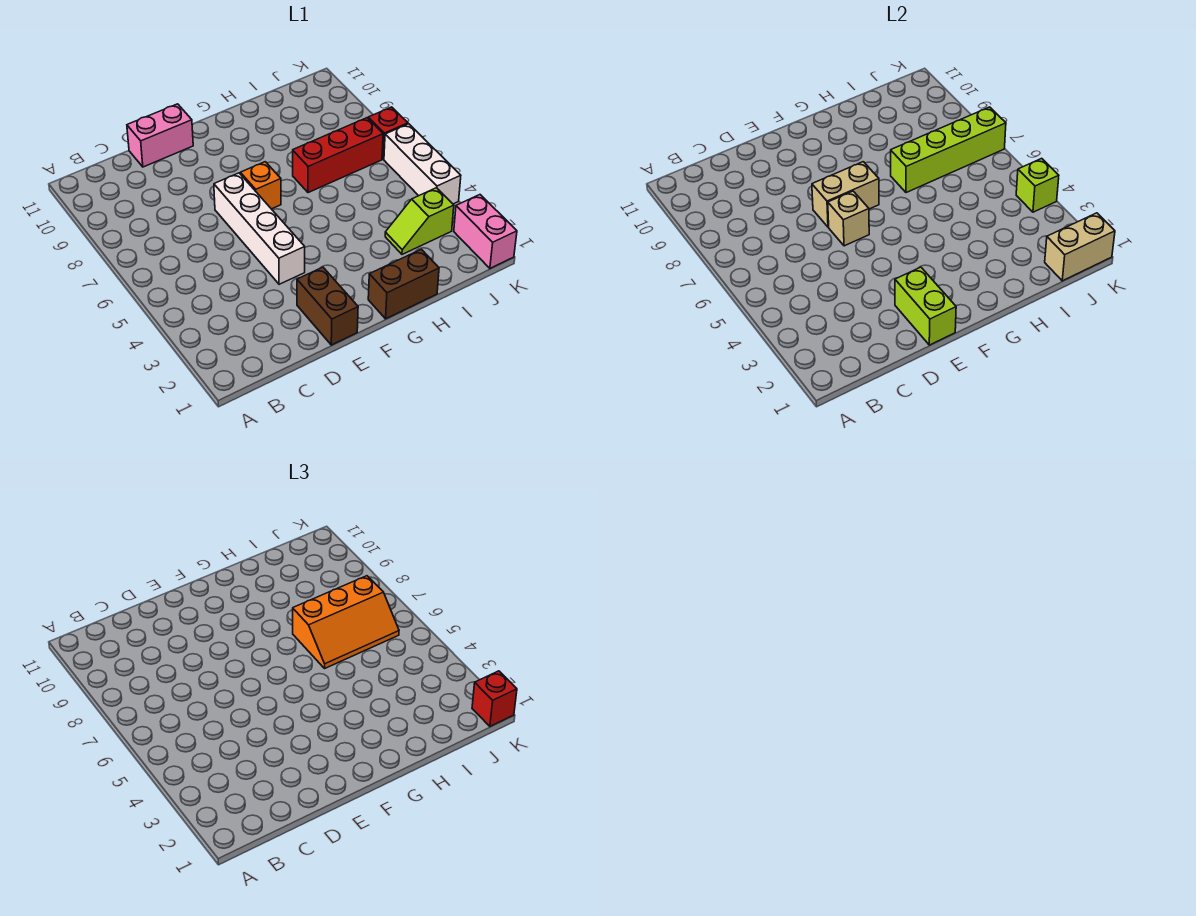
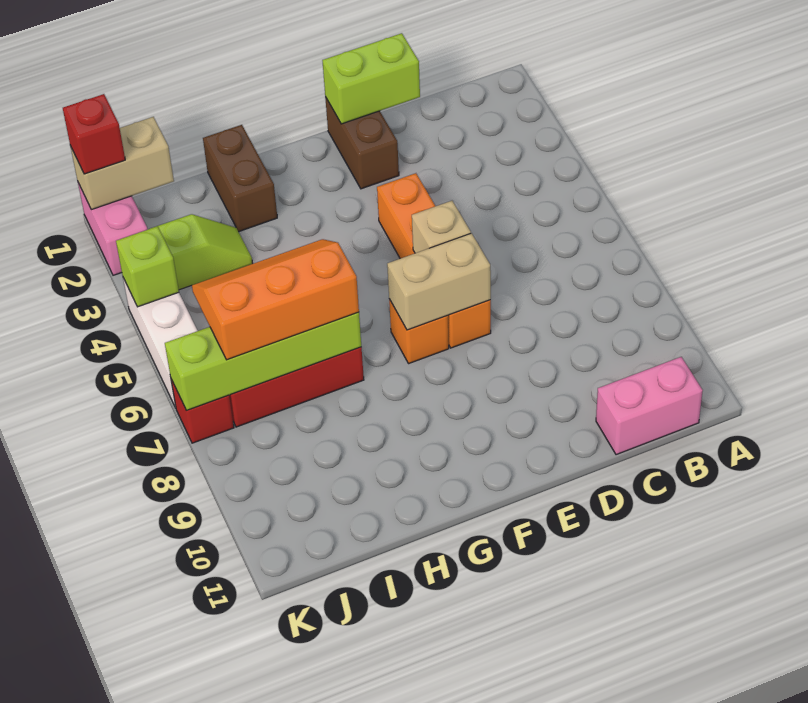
pink brick D11:E11 level 1 -> pink brick B11:C11 level 1
lime brick E1:E2 level 2 -> lime brick D1:E1 level 2
white brick E4:E7 level 1 -> orange brick E4:E7 level 1
brown brick G1:H1 level 1 -> brown brick H1:H2 level 1

